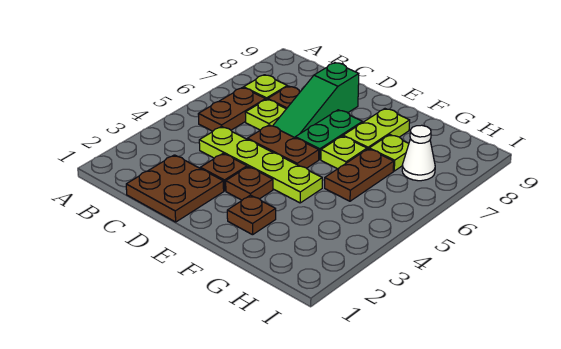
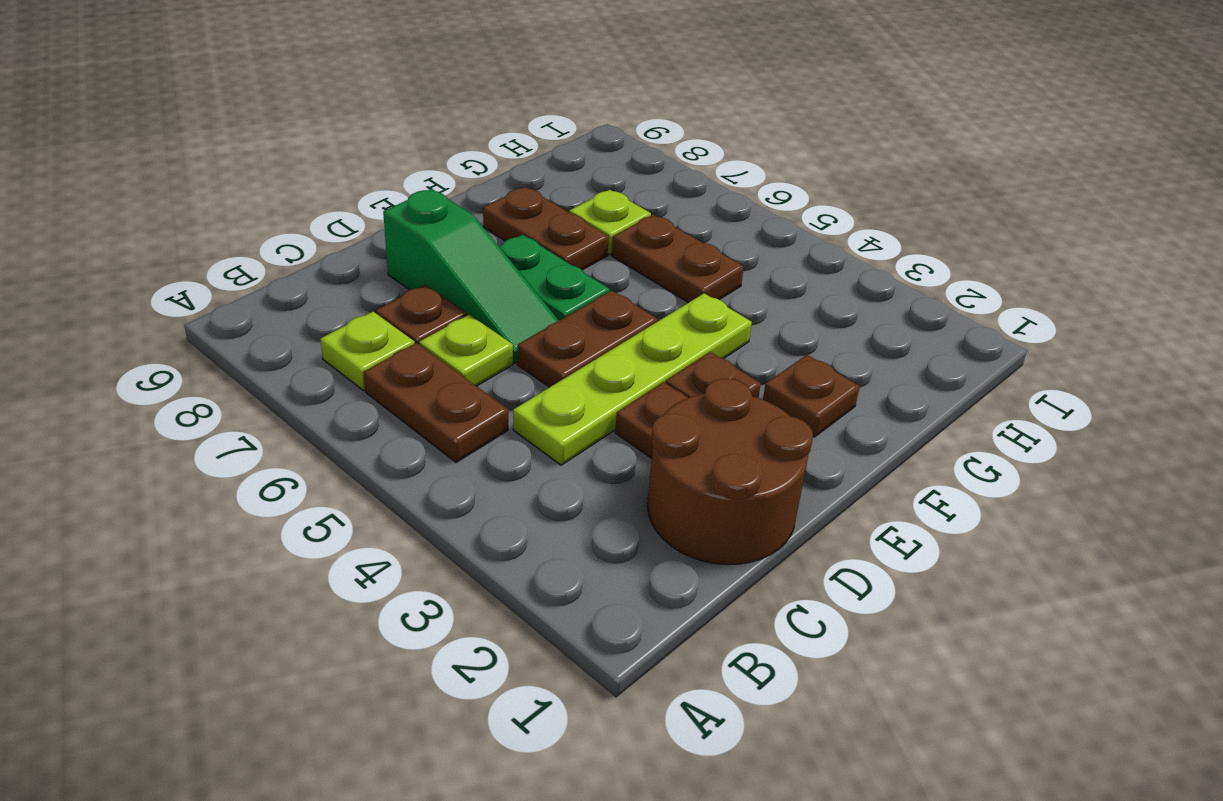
brown plate C1:D2 level 1 -> brown round brick C1:D2 level 1
lime plate F6 level 1 -> none
lime plate F7:F8 level 1 -> brown plate F7:F8 level 1
white cone H7 level 1 -> none

